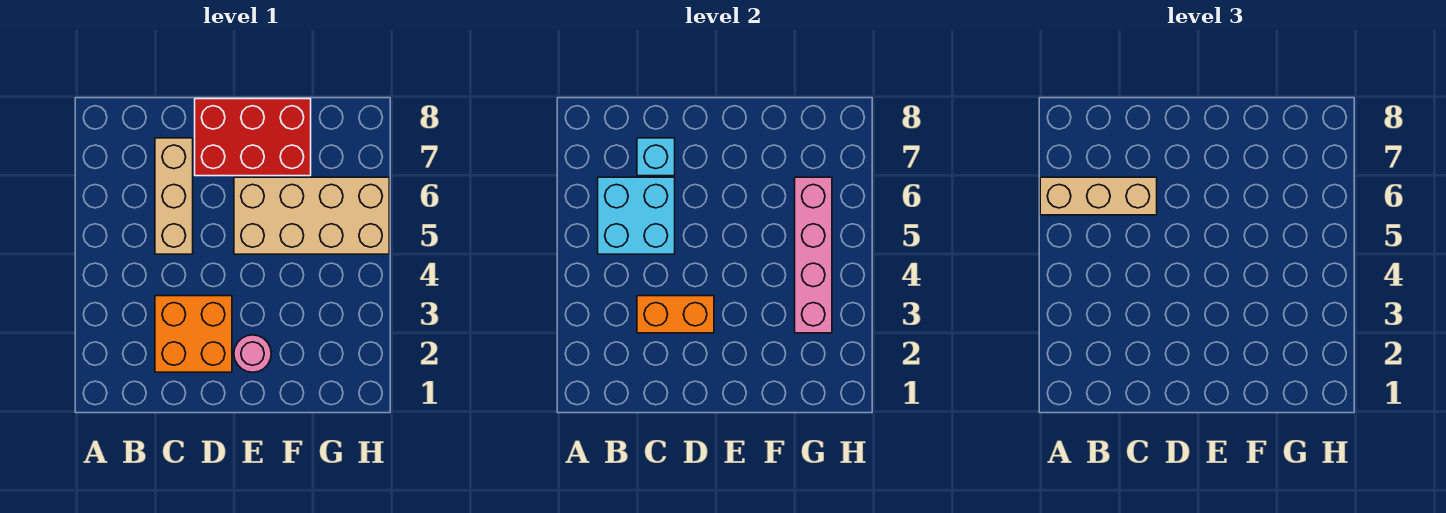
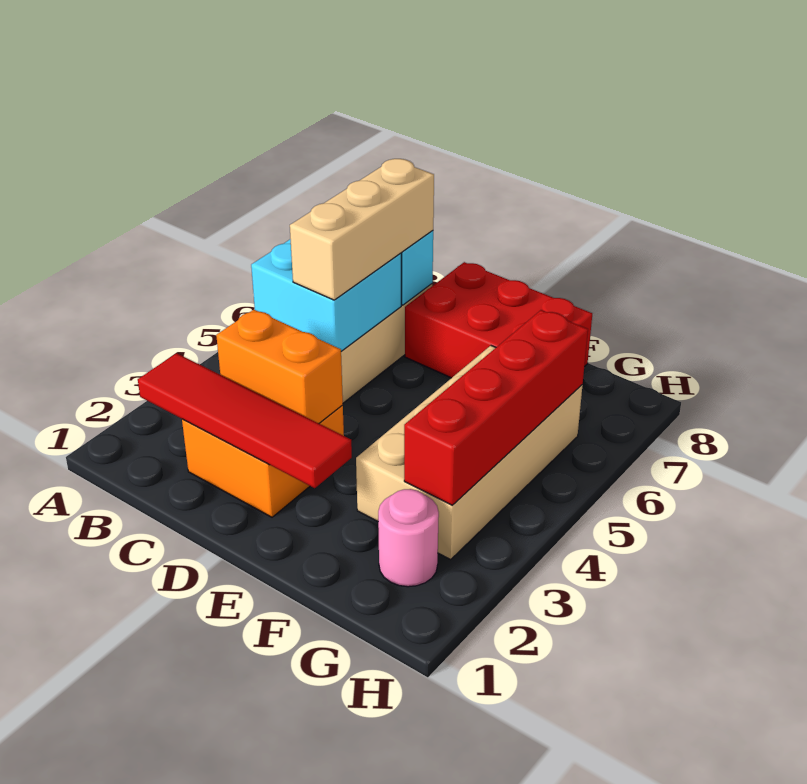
tan brick A6:C6 level 3 -> tan brick C5:C7 level 3
none -> red tile B2:E2 level 2
pink round brick E2 level 1 -> pink round brick G2 level 1
tan brick E5:H6 level 1 -> tan brick F3:G6 level 1
pink brick G3:G6 level 2 -> red brick G3:G6 level 2

